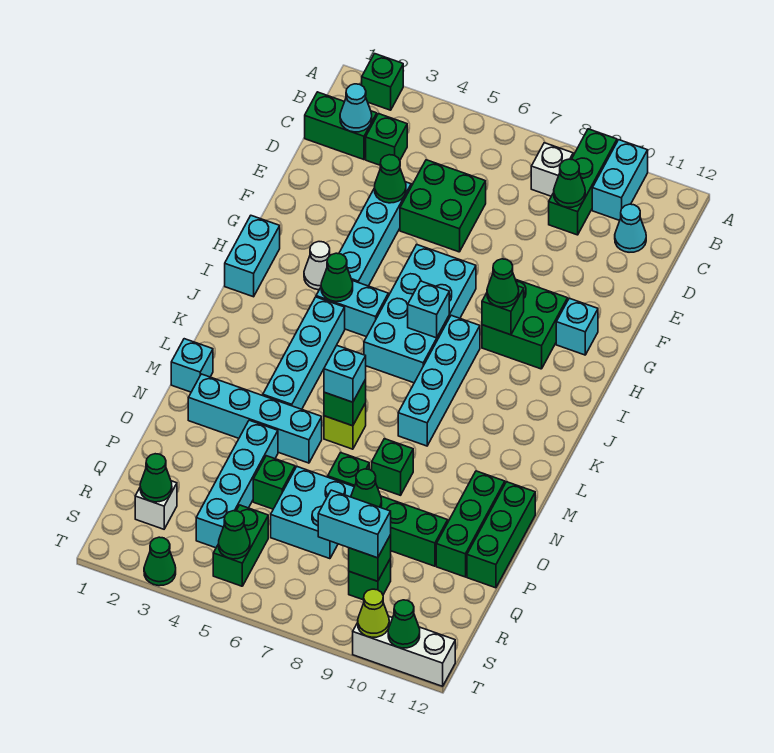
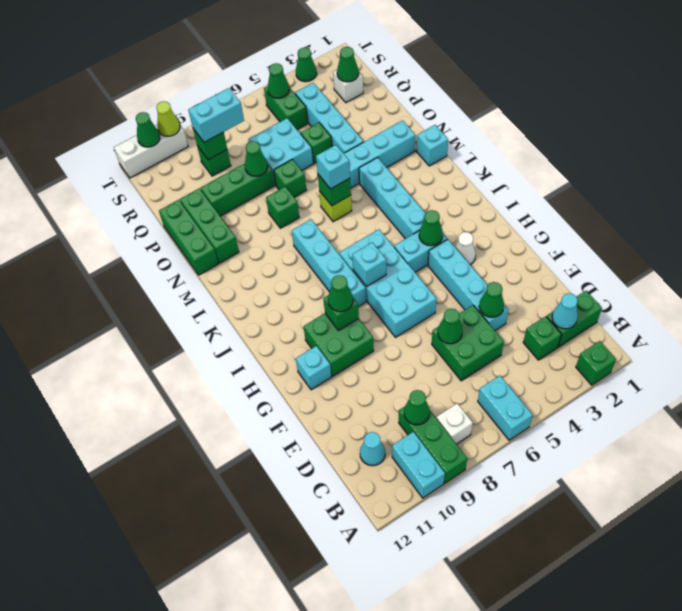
none -> green cone E6 level 2
cyan brick H1:I1 level 1 -> cyan brick A6:B6 level 1

